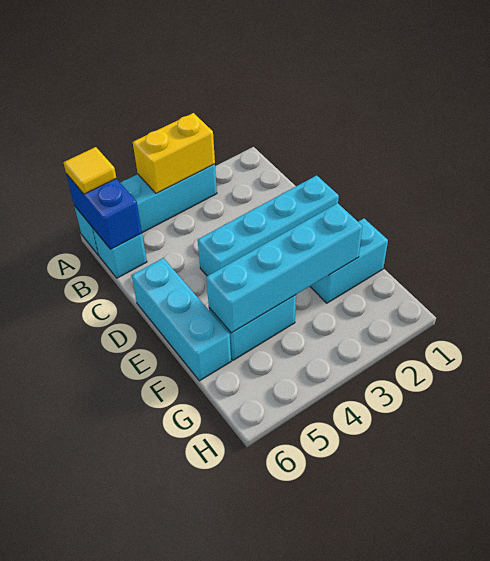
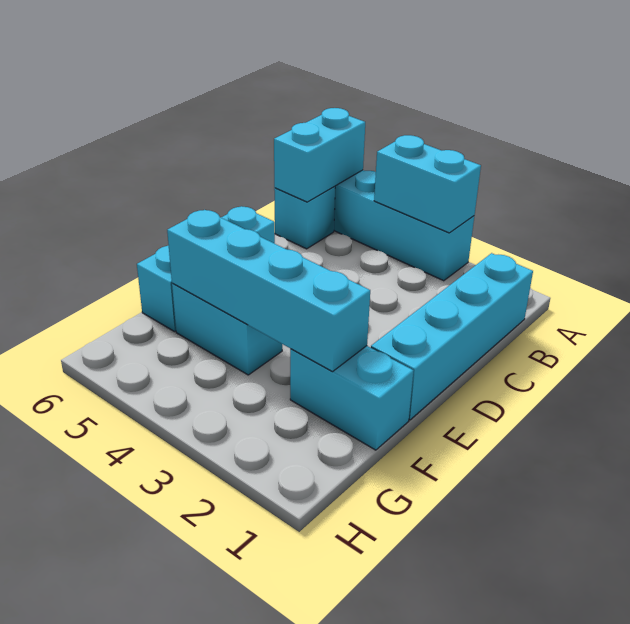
yellow brick A3:A4 level 2 -> cyan brick A3:A4 level 2
blue brick A6:B6 level 2 -> cyan brick A6:B6 level 2
yellow tile A6 level 3 -> none
cyan brick D1:D4 level 1 -> cyan brick B1:E1 level 1

